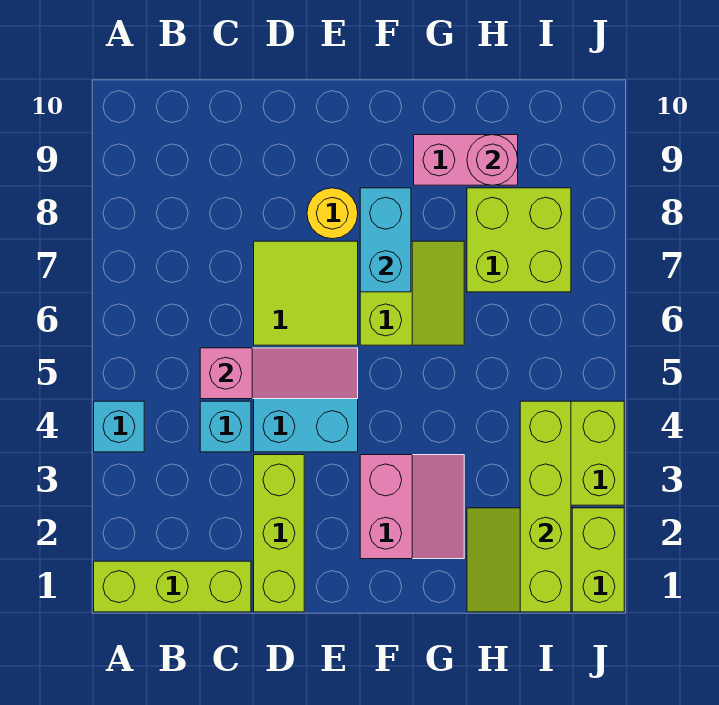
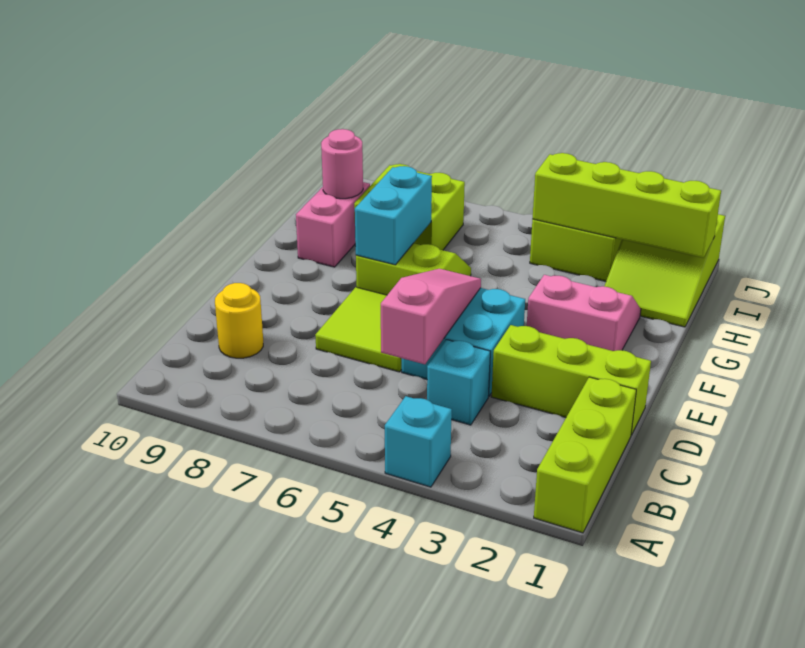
yellow round brick E8 level 1 -> yellow round brick C9 level 1
cyan brick F7:F8 level 2 -> cyan brick F7:G7 level 2

